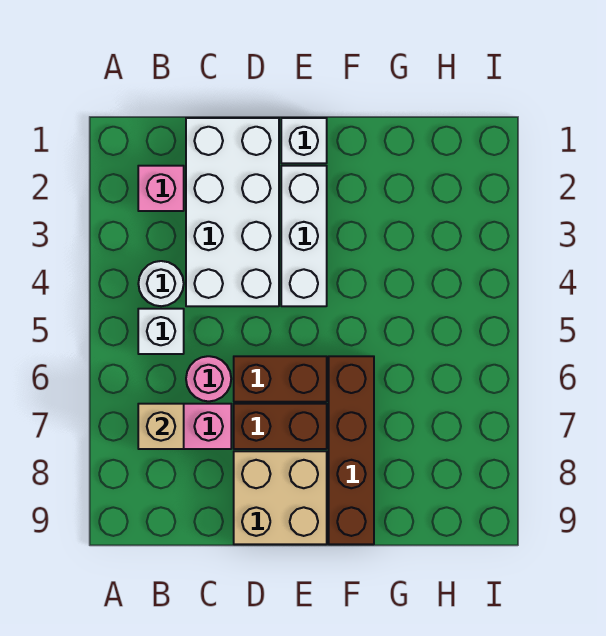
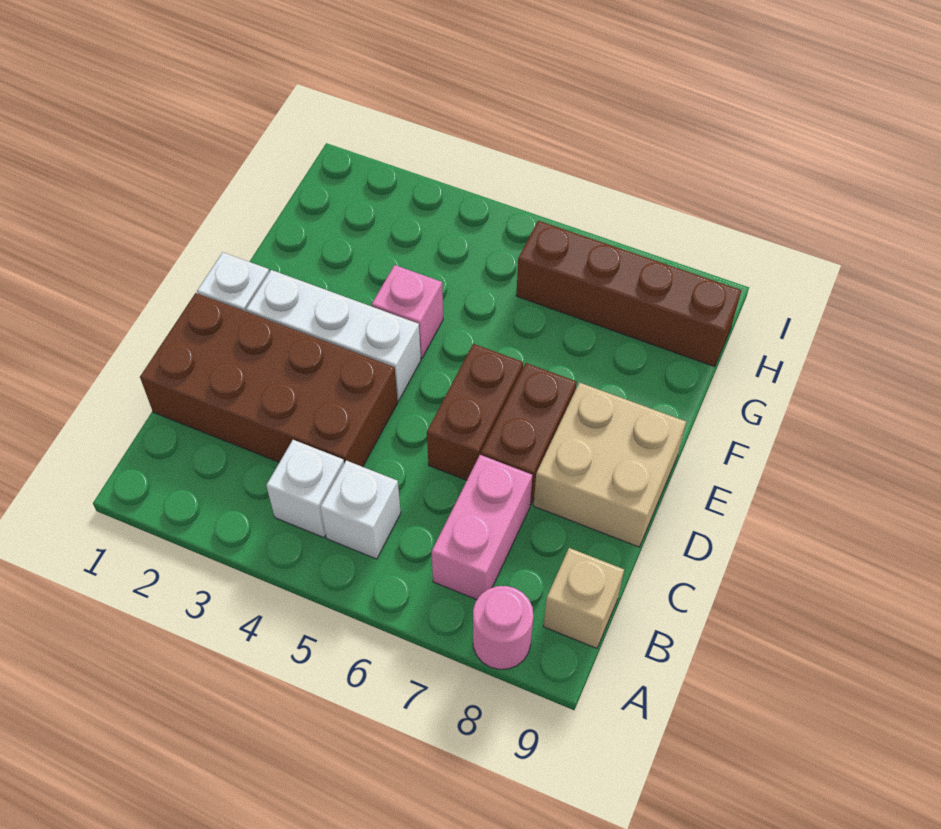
pink brick B2 level 1 -> pink brick F4 level 1
white round brick B4 level 1 -> white brick B4 level 1
tan brick B7 level 2 -> tan brick B9 level 1
white brick C1:D4 level 1 -> brown brick C1:D4 level 1
pink round brick C6 level 1 -> pink round brick A8 level 1
brown brick F6:F9 level 1 -> brown brick H6:H9 level 1

